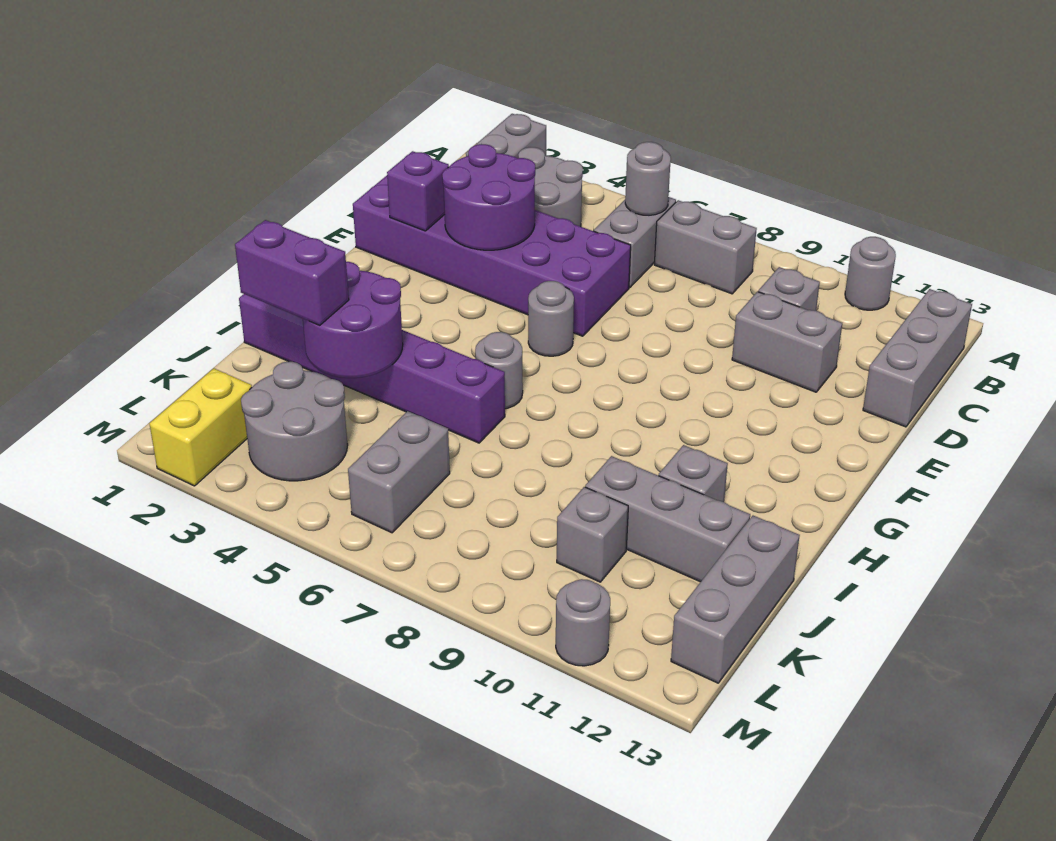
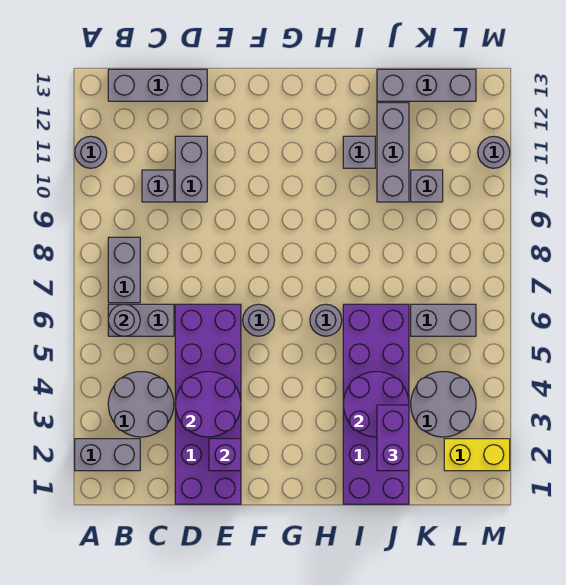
purple brick I1:I6 level 1 -> purple brick I1:J6 level 1

